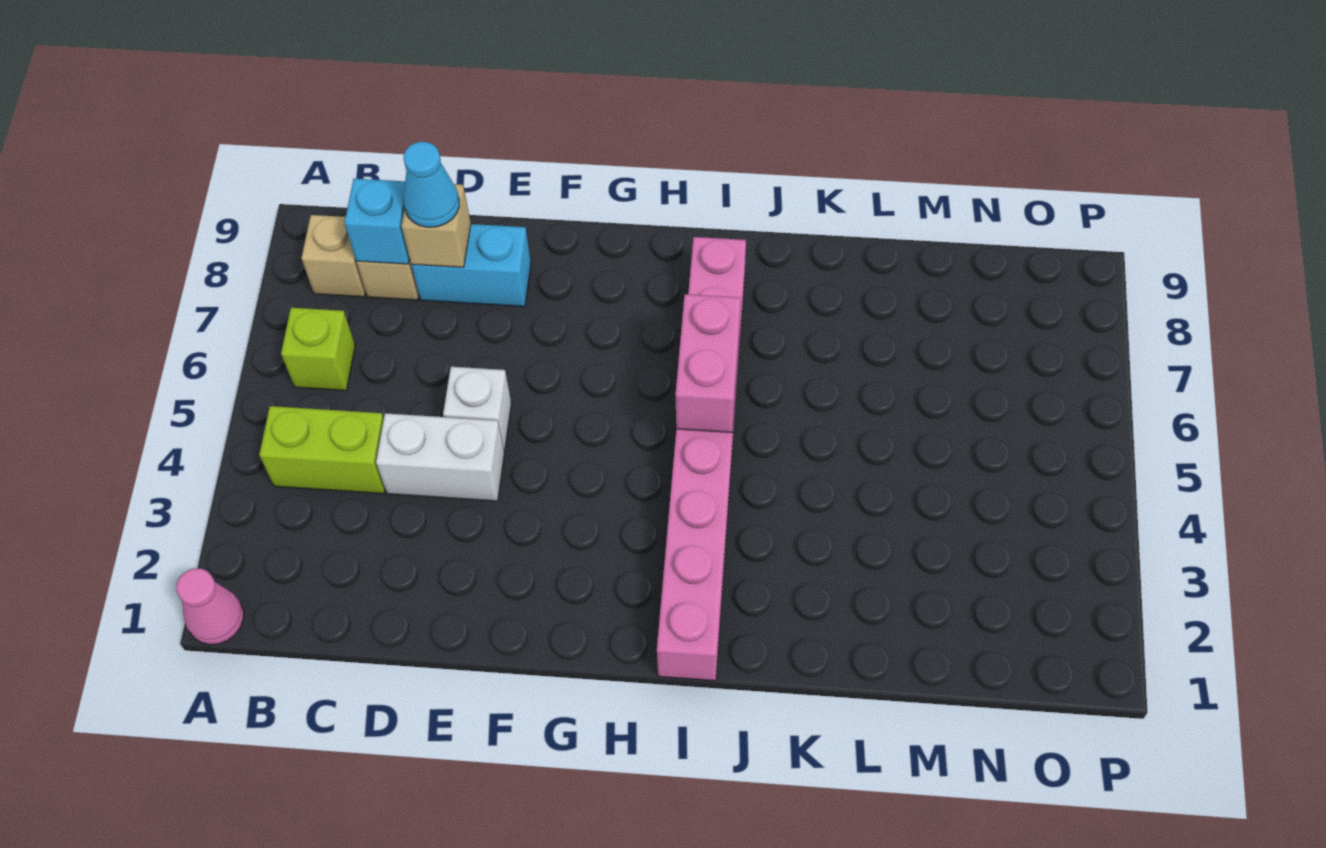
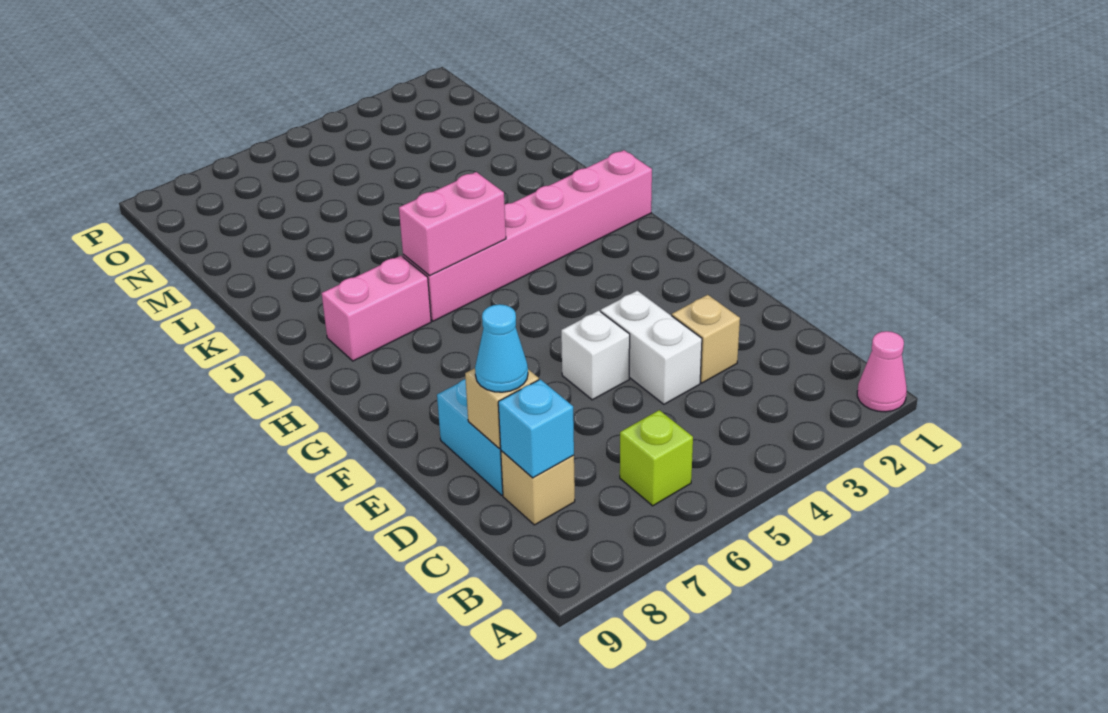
lime brick B4:C4 level 1 -> none
tan brick B8 level 1 -> tan brick D3 level 1

